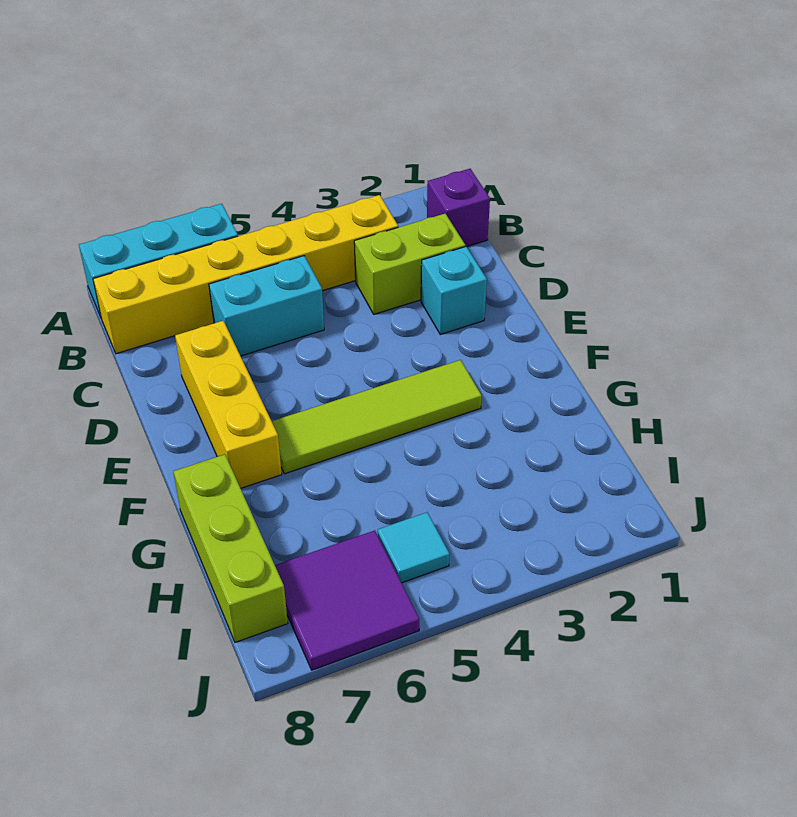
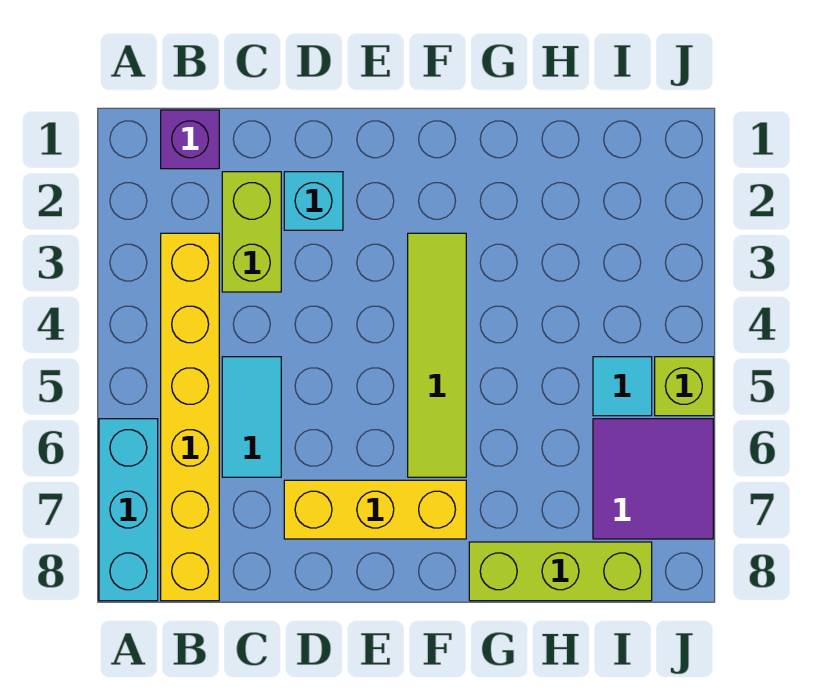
cyan brick C5:C6 level 1 -> cyan tile C5:C6 level 1
none -> lime brick J5 level 1

